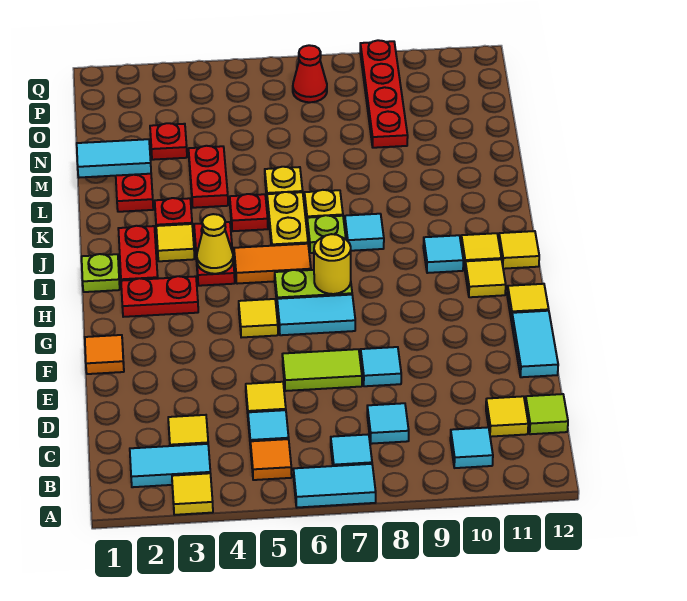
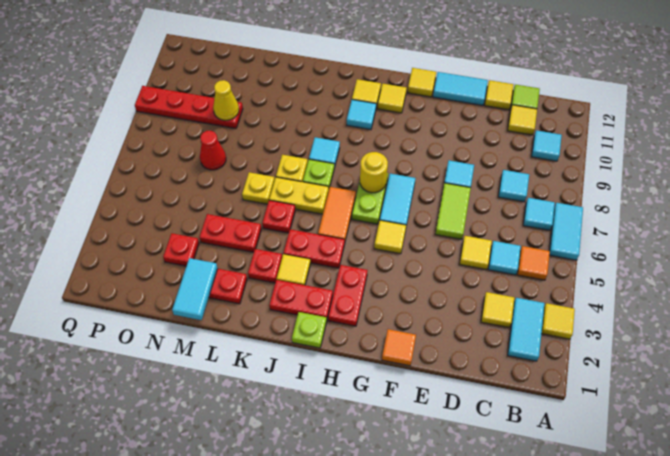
yellow cone I4 level 2 -> yellow cone N9 level 2
yellow tile I12 level 1 -> yellow tile D12 level 1
red cone P7 level 1 -> red cone N7 level 1

